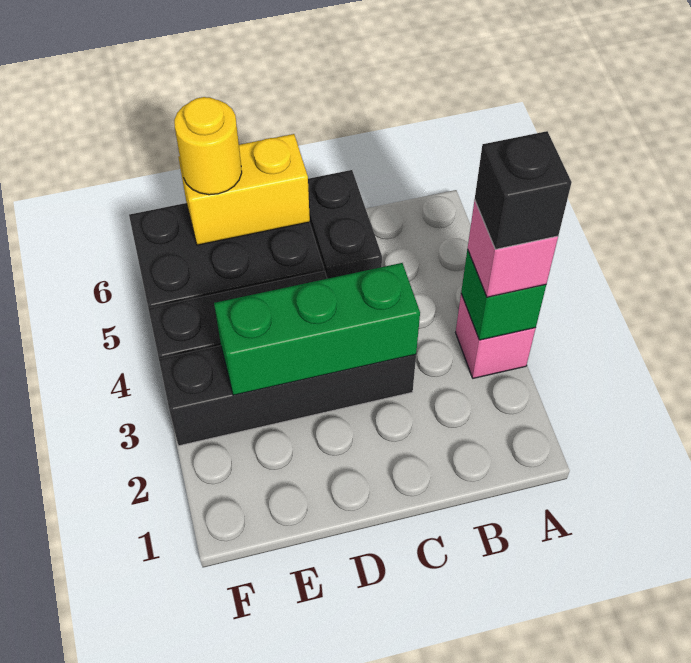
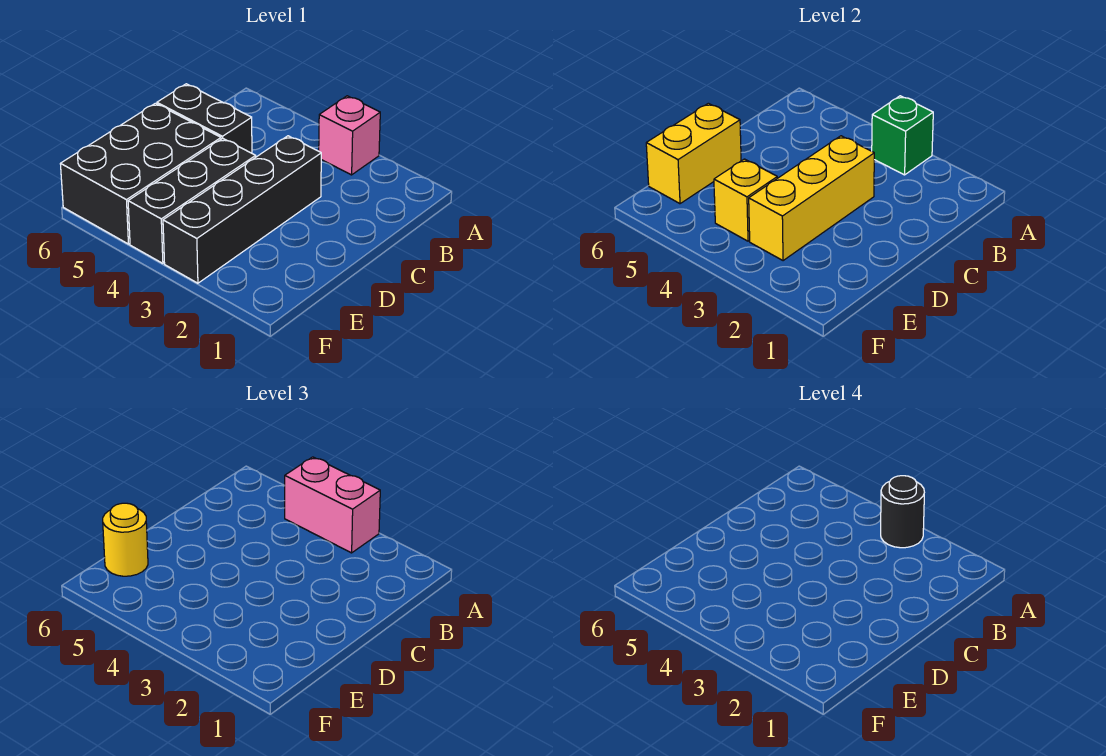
pink brick A3 level 3 -> pink brick A3:A4 level 3
black brick A3 level 4 -> black round brick A3 level 4
green brick C3:E3 level 2 -> yellow brick C3:E3 level 2
none -> yellow brick E4 level 2

